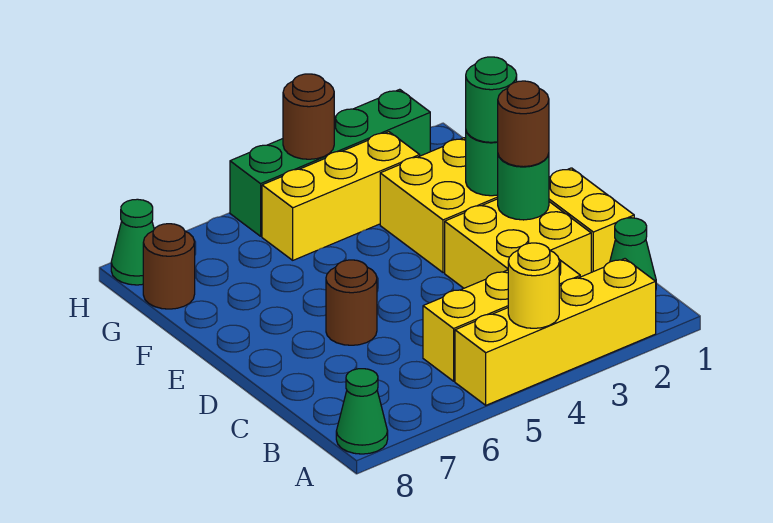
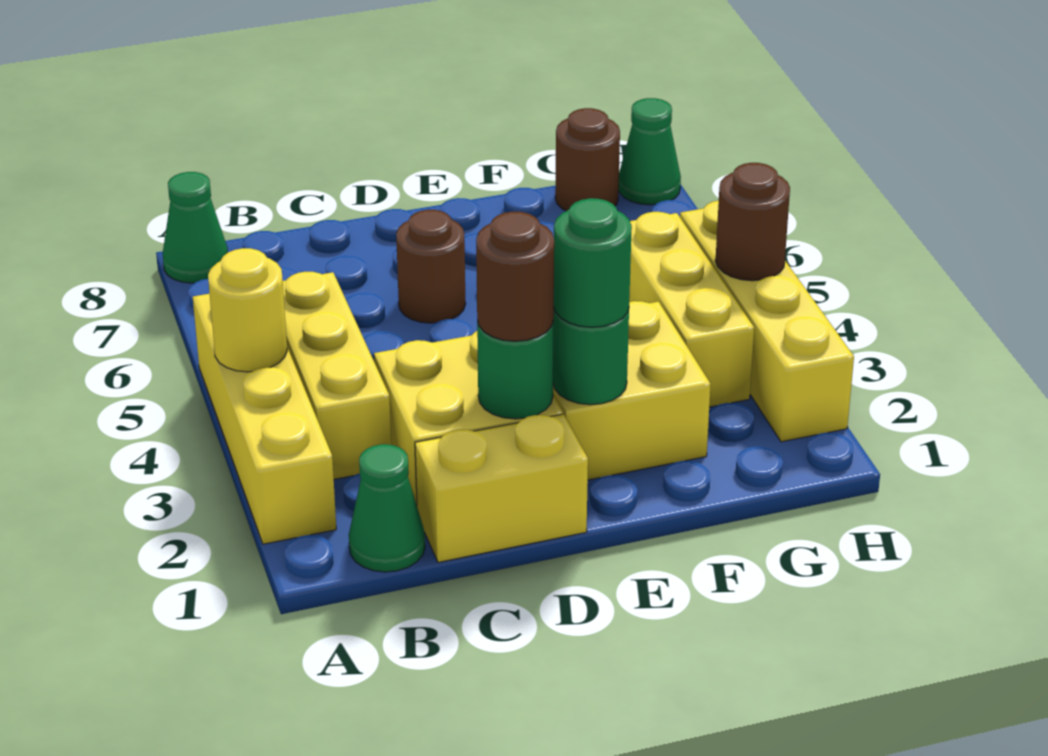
green brick H2:H5 level 1 -> yellow brick H2:H5 level 1

